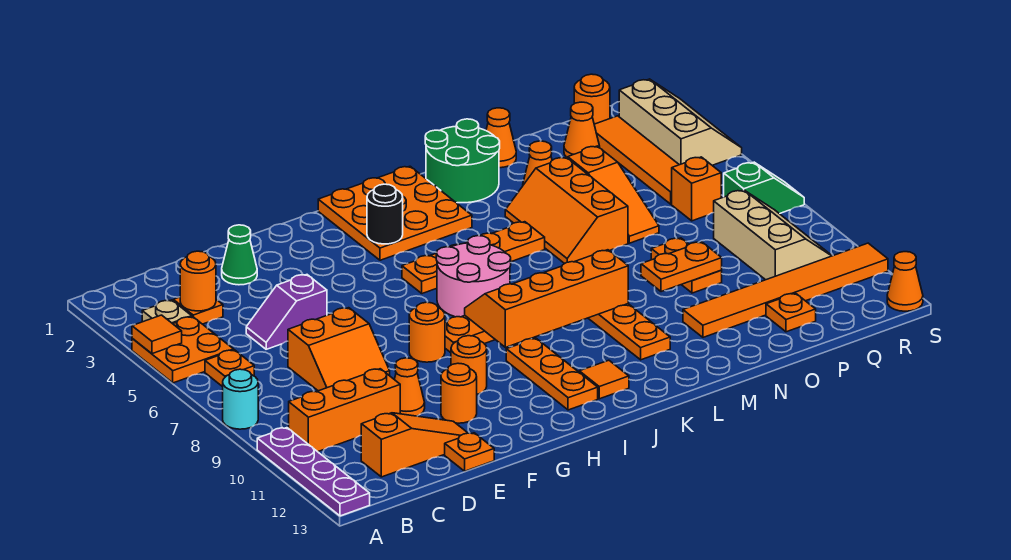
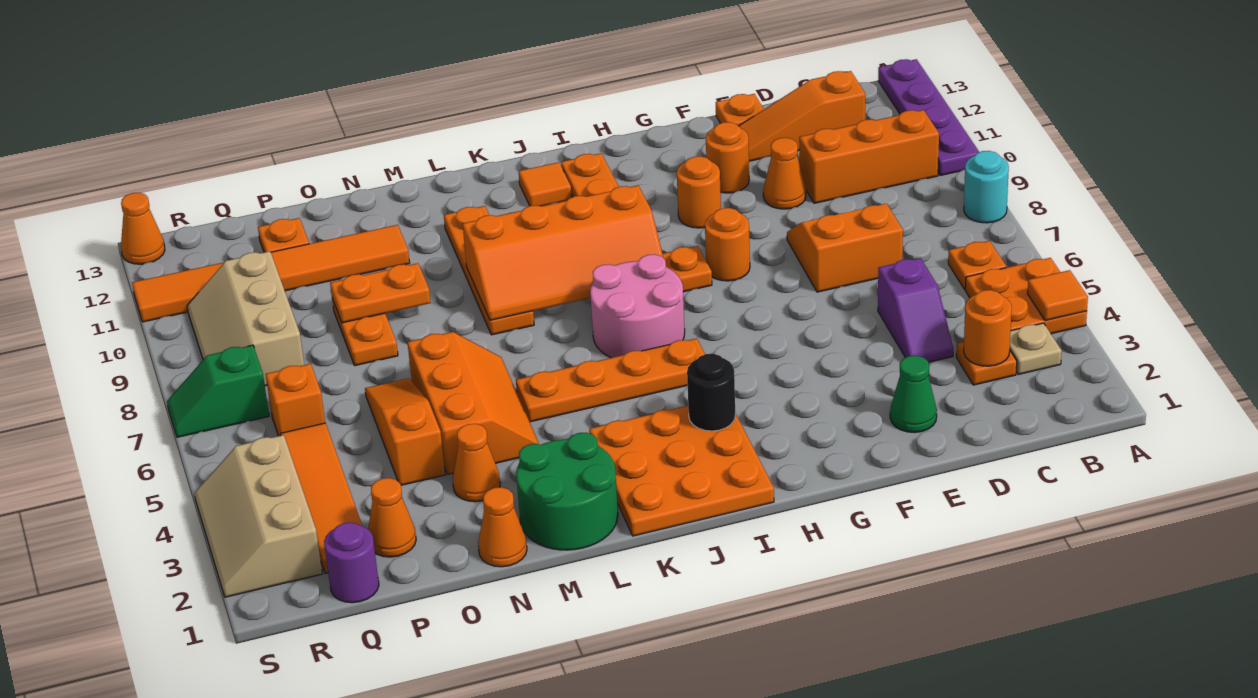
purple slope D5:E5 level 1 top E -> purple slope D4:D5 level 1 top 5
orange round brick Q1 level 1 -> purple round brick Q1 level 1

